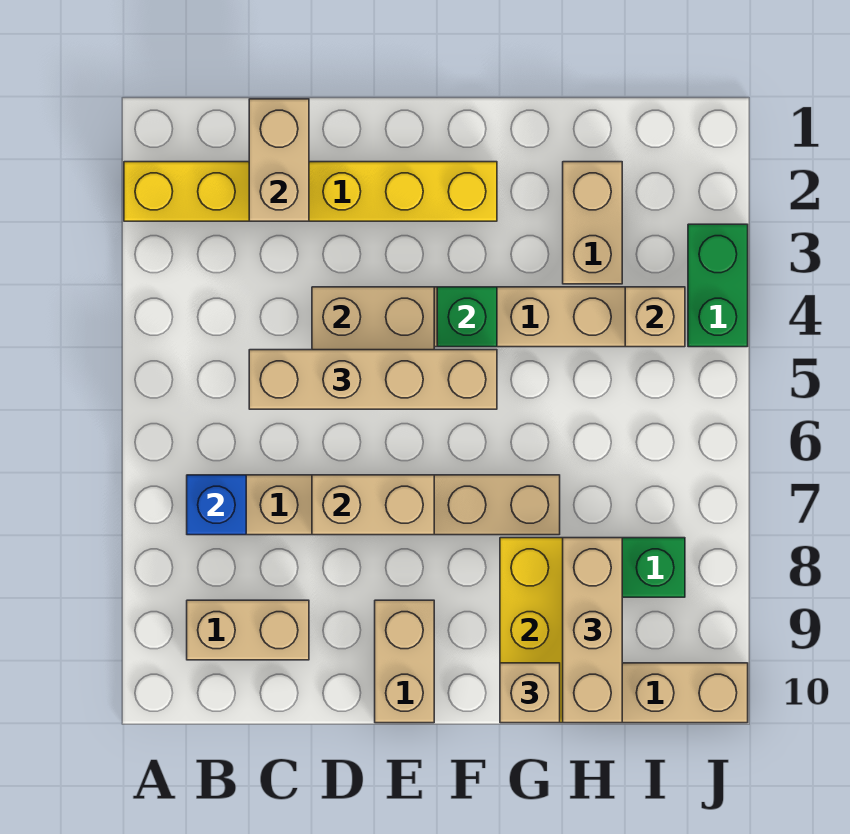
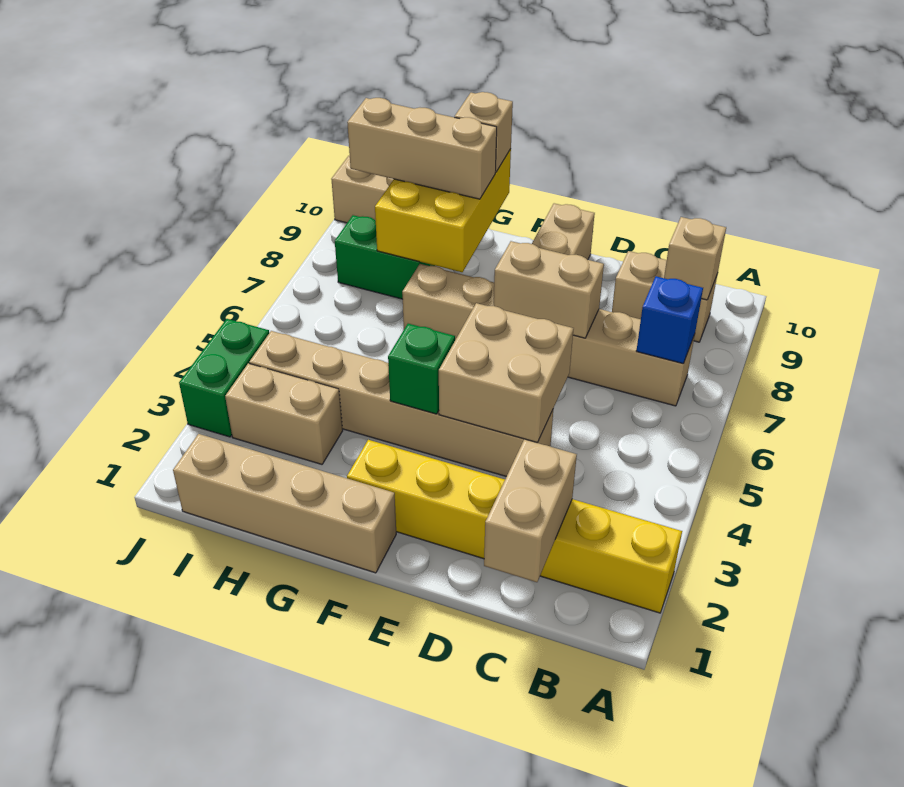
tan brick C5:F5 level 3 -> tan brick F1:I1 level 1
tan brick H2:H3 level 1 -> tan brick H3:I3 level 1
tan brick H8:H10 level 3 -> tan brick G9:I9 level 3
tan brick I4 level 2 -> tan brick B9 level 2

